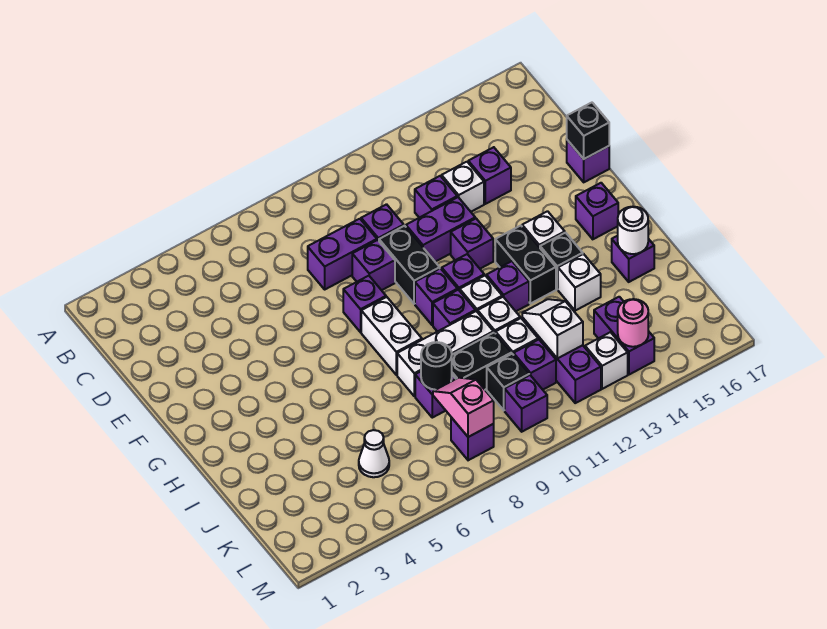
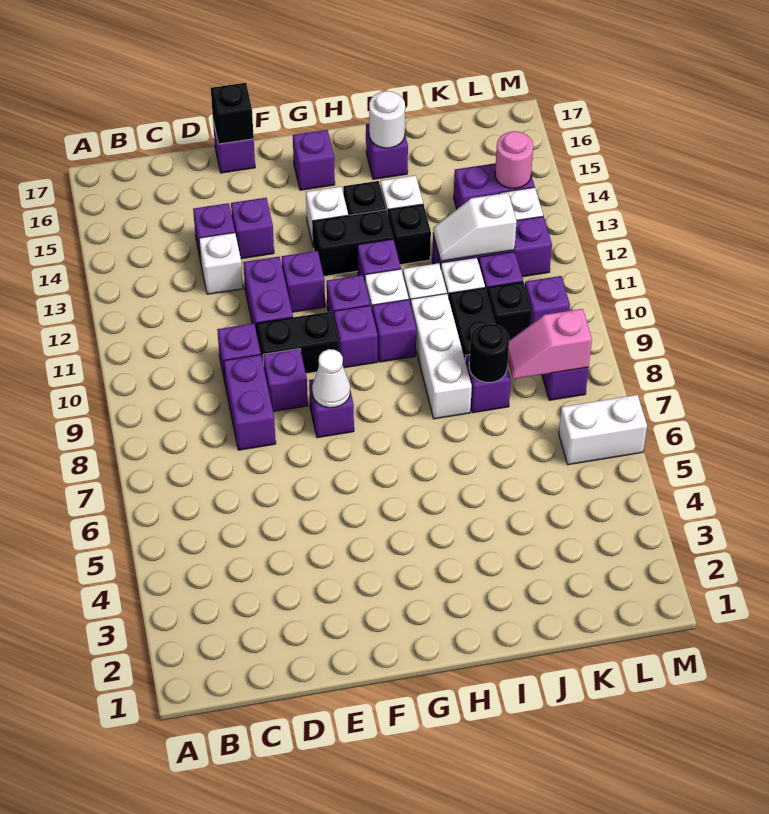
purple brick D12 level 1 -> purple brick E14 level 1
white brick G8:H8 level 1 -> white brick L6:M6 level 1
none -> black brick I13 level 1
white cone K5 level 1 -> white cone F8 level 2

